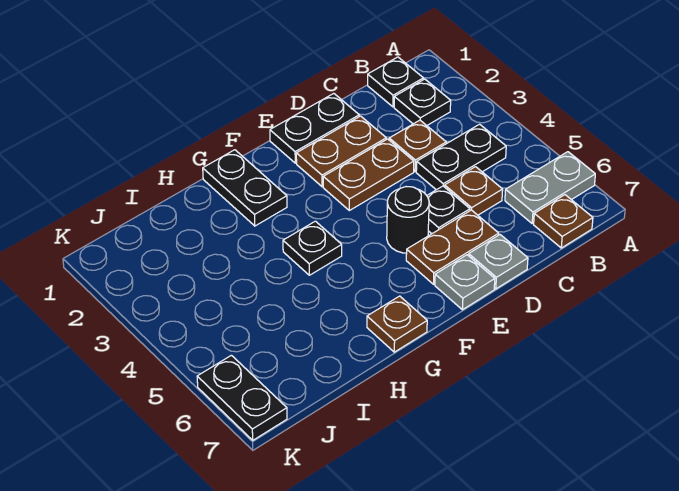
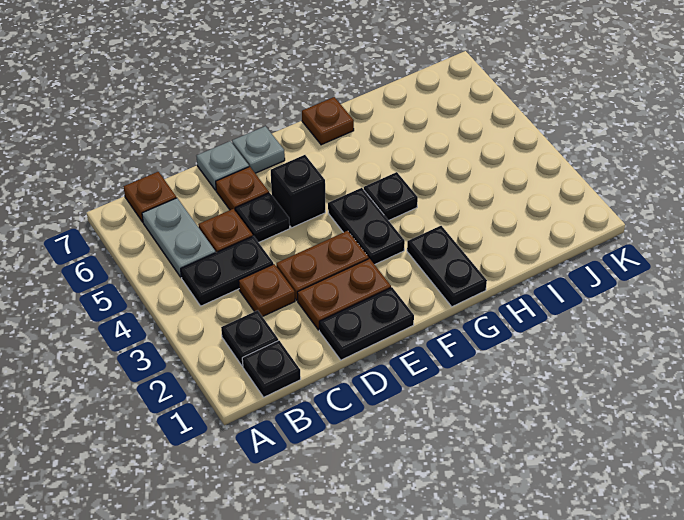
grey plate A6:B6 level 1 -> grey plate B5:B6 level 1
brown plate D6:E6 level 1 -> brown plate D6 level 1
black round brick E5 level 1 -> black brick E5 level 1
black plate K6:K7 level 1 -> black plate F3:F4 level 1

